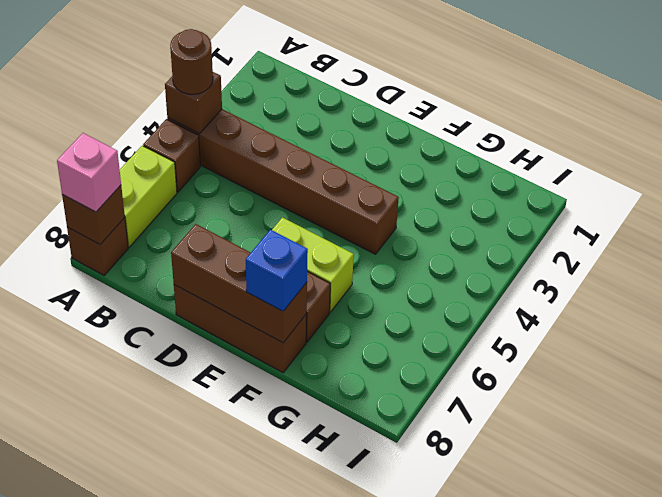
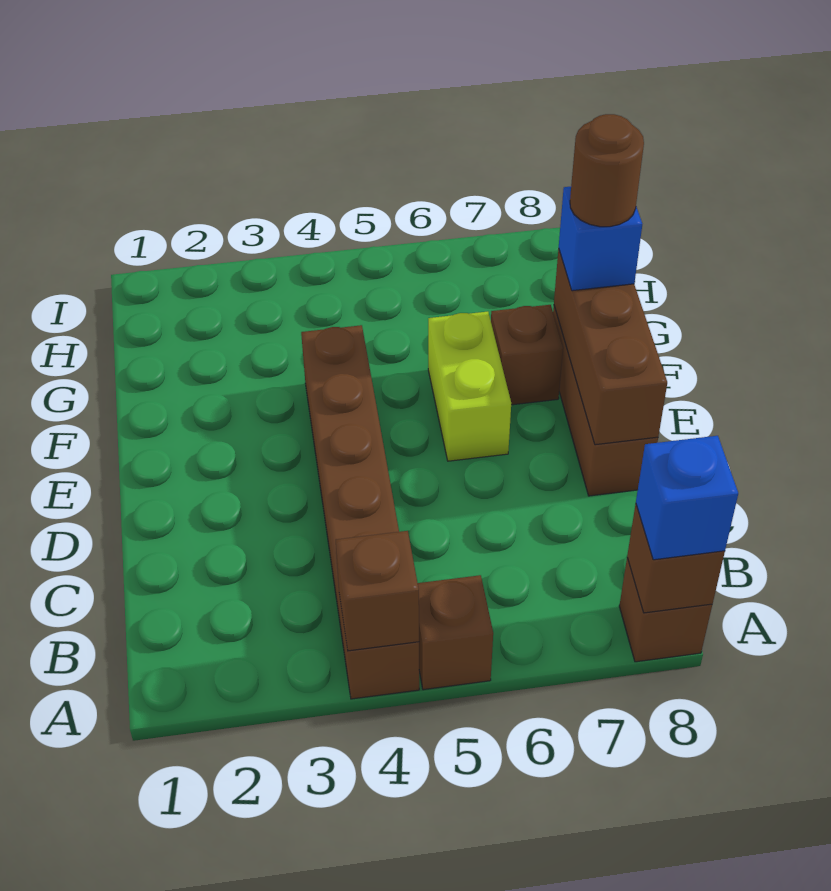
brown round brick A4 level 3 -> brown round brick F8 level 4
lime brick A6:A7 level 1 -> none
pink brick A8 level 3 -> blue brick A8 level 3

